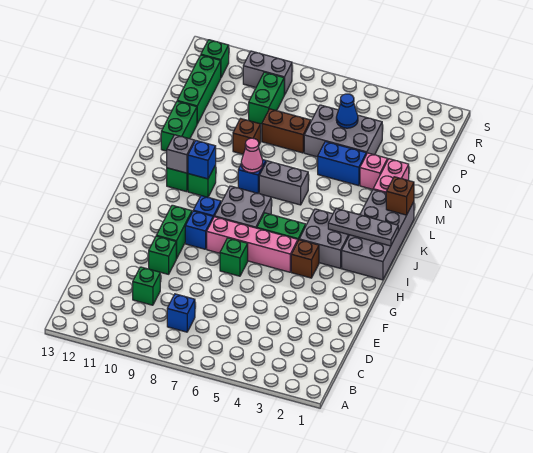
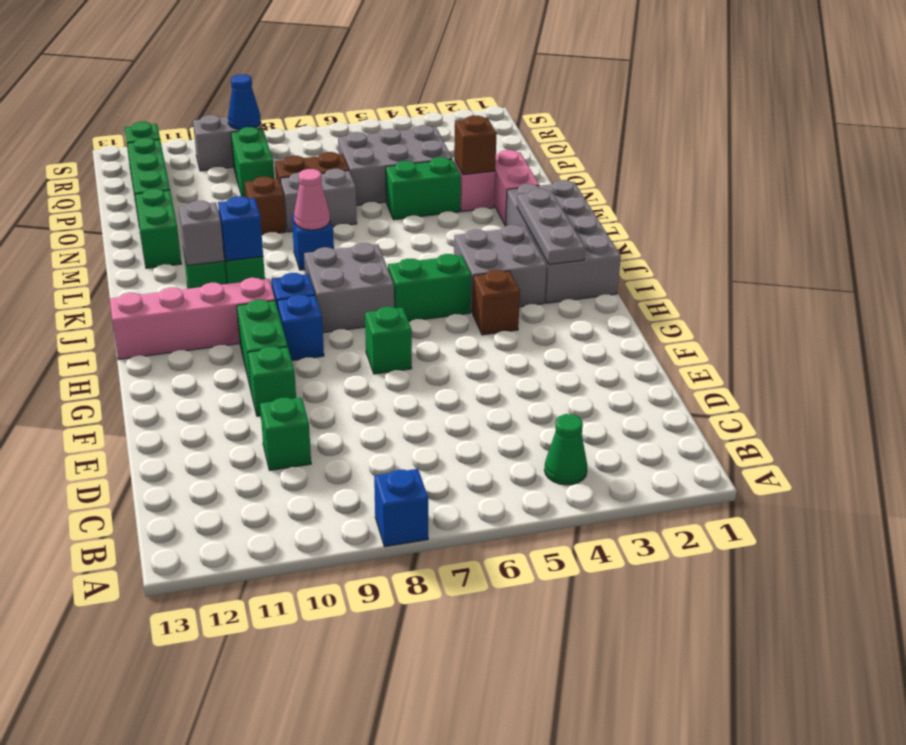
none -> green cone B4 level 1
blue brick C8 level 1 -> blue brick A8 level 1
pink brick H5:H8 level 1 -> pink brick I10:I13 level 1
grey plate J1:J3 level 2 -> grey plate I2:K2 level 2
brown brick L1 level 2 -> brown brick N3 level 2
grey brick L6:L7 level 1 -> grey brick N7:N8 level 1
blue brick N4:N5 level 1 -> green brick N4:N5 level 1
blue cone P5 level 2 -> blue cone R9 level 2

